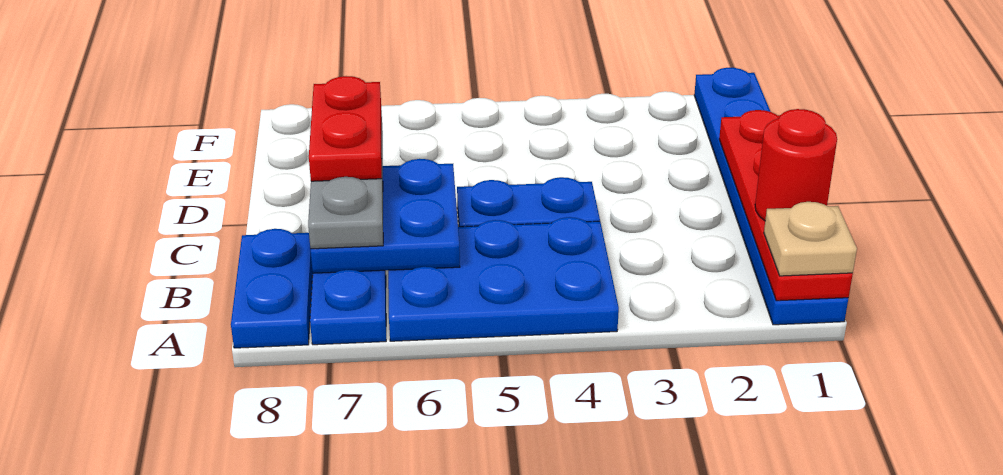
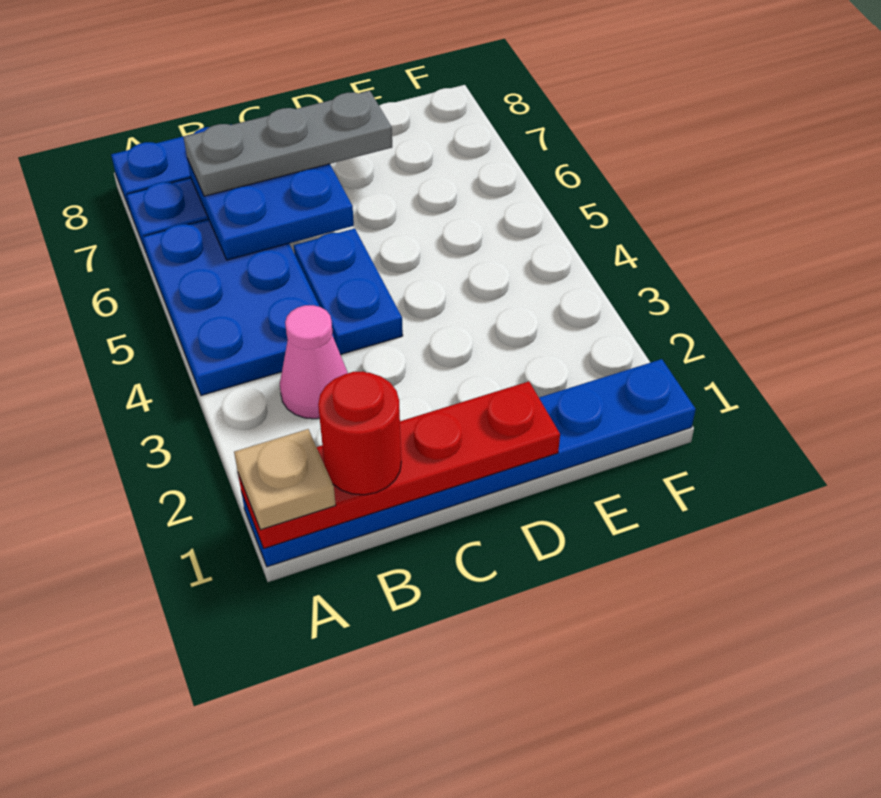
none -> pink cone B3 level 1
red plate C7:D7 level 4 -> none

